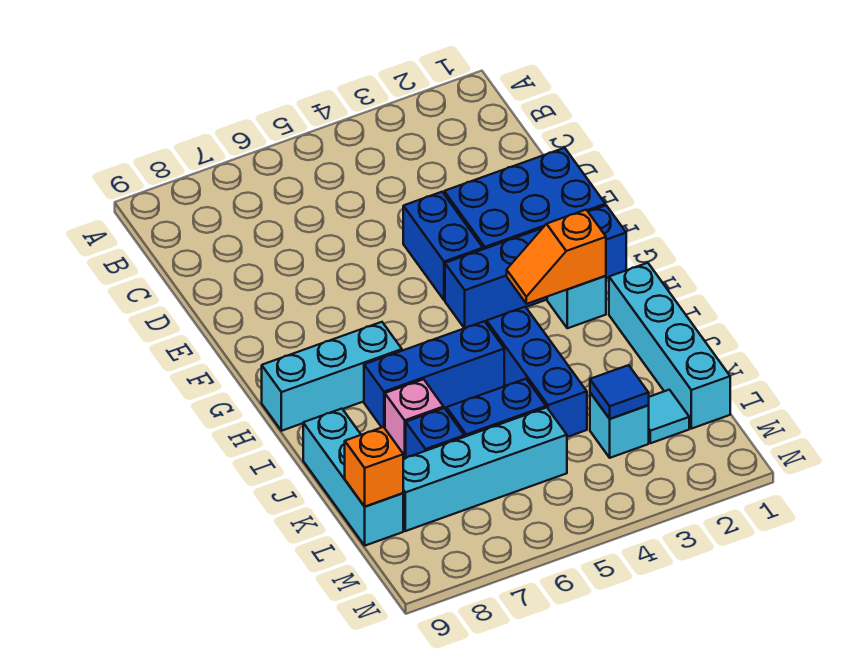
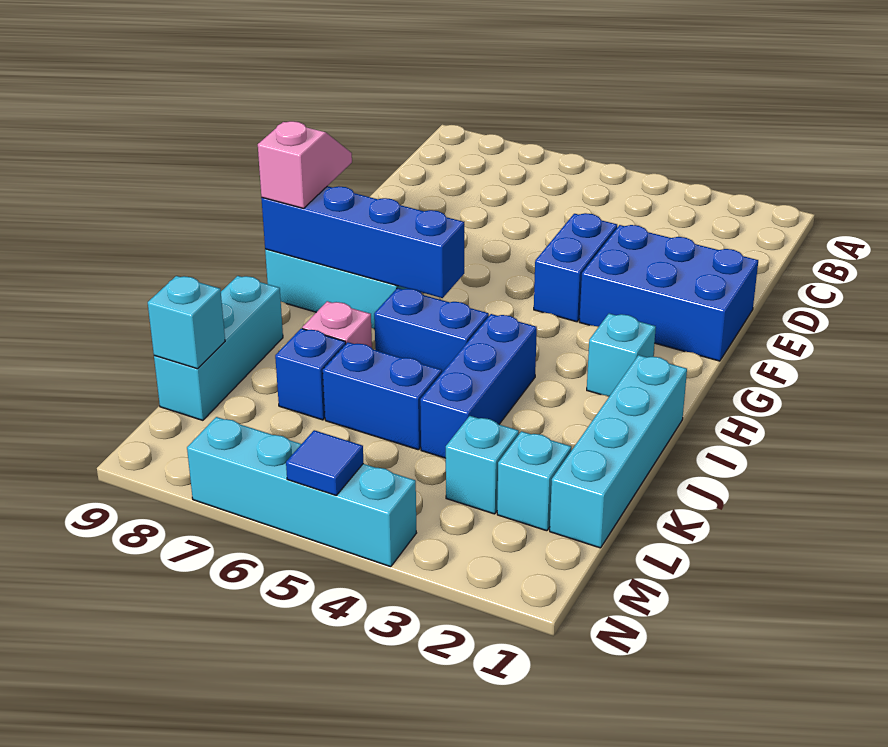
blue brick G1:G4 level 1 -> blue brick H6:H9 level 2
none -> pink slope G9:H9 level 3 top H
orange slope H2:H3 level 2 top 2 -> none
blue brick I5:I7 level 1 -> blue brick I5:I6 level 1
cyan tile L2 level 1 -> cyan brick L2 level 1
blue tile L3 level 2 -> blue tile N5 level 2
cyan brick L5:L8 level 1 -> cyan brick N4:N7 level 1
orange brick L9 level 2 -> cyan brick L9 level 2

